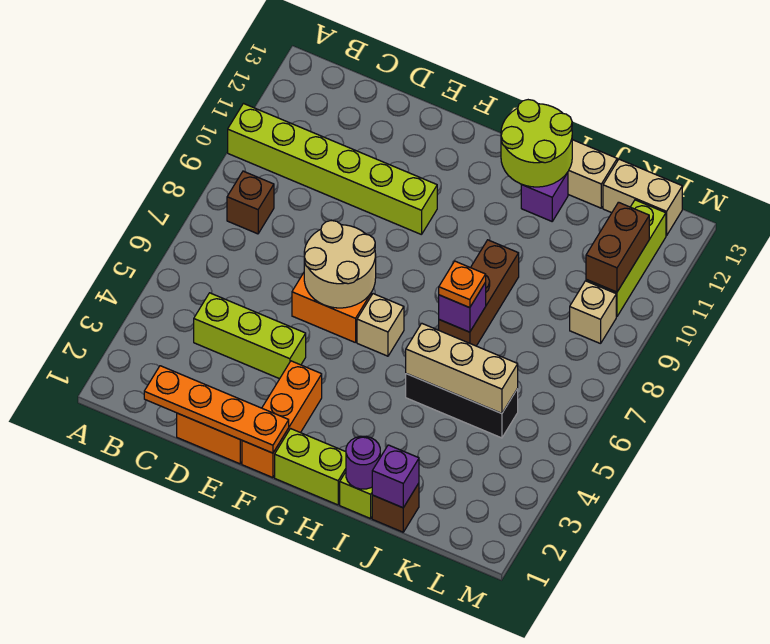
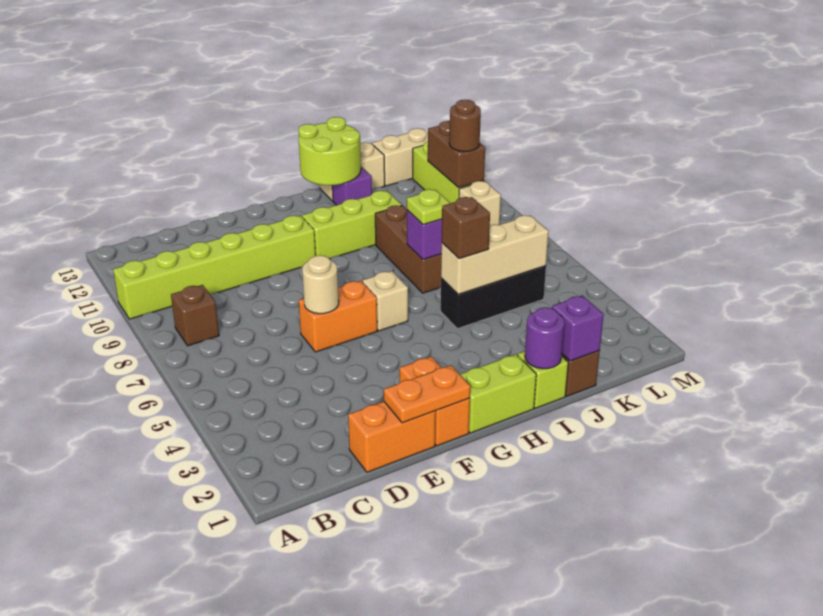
orange plate C1:F1 level 2 -> orange plate E1:F1 level 2
lime brick C4:E4 level 1 -> lime brick G10:I10 level 1
tan round brick E6:F7 level 2 -> tan round brick E6 level 2
orange brick F1:F3 level 1 -> orange brick F1:F2 level 1
none -> brown brick I5 level 3
orange plate I7 level 3 -> lime plate I7 level 3
none -> brown round brick L10 level 3

